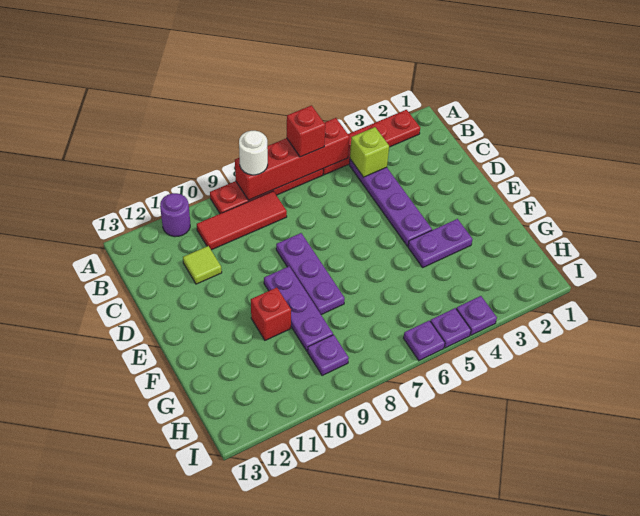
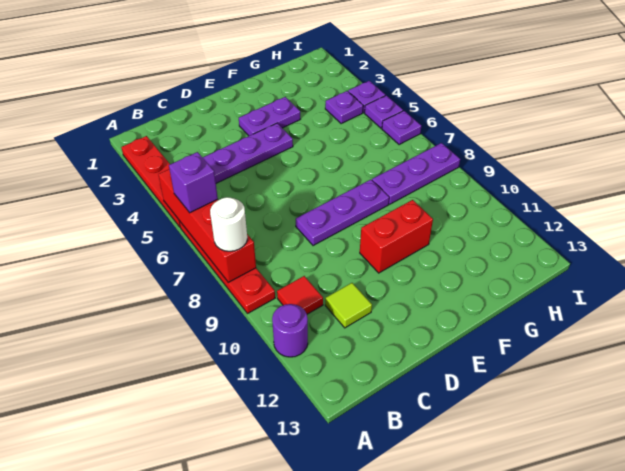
red brick A6 level 3 -> purple brick A6 level 3
lime brick B4 level 2 -> none
red tile B8:B10 level 1 -> red tile B10 level 1
purple plate E9:G9 level 1 -> purple plate G8:I8 level 1
purple plate F3:F4 level 1 -> purple plate E3:F3 level 1
red brick F10 level 1 -> red brick E10:F10 level 1
purple plate H9 level 1 -> purple plate H4 level 1

